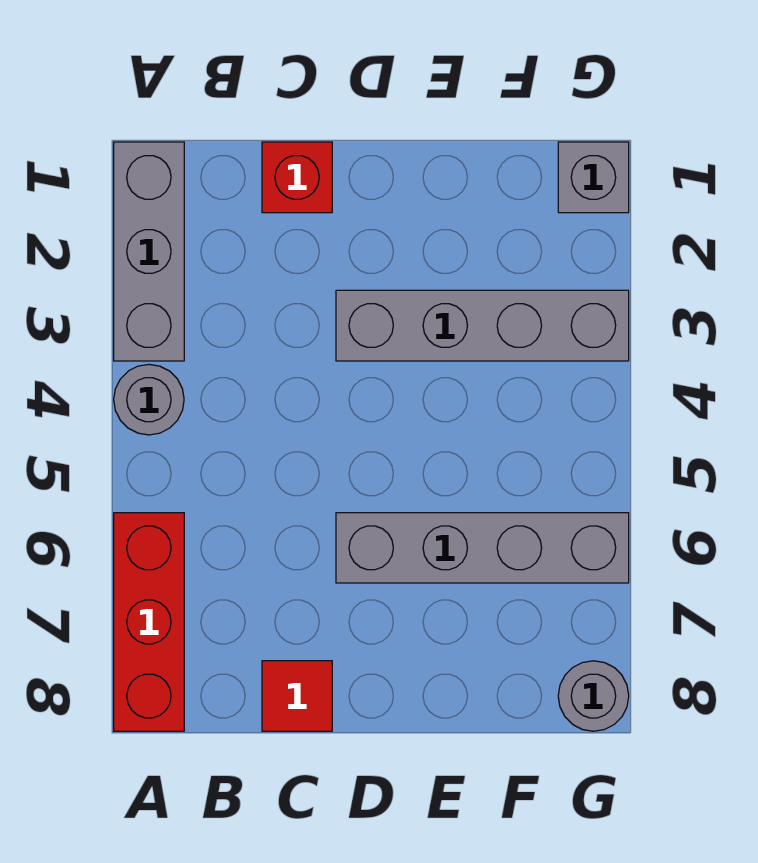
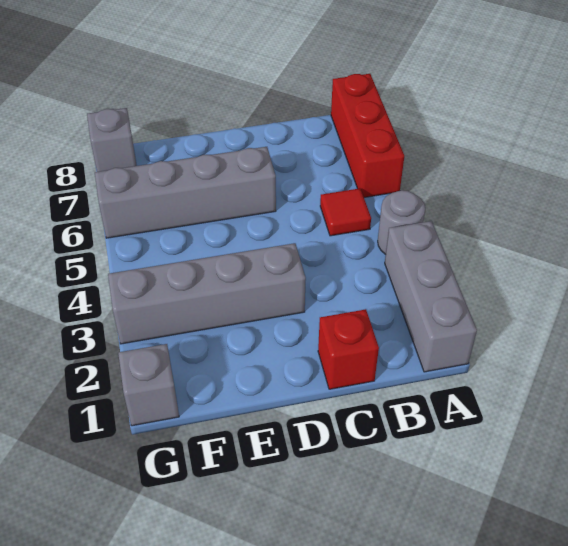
red tile C8 level 1 -> red tile B5 level 1
grey round brick G8 level 1 -> grey brick G8 level 1

